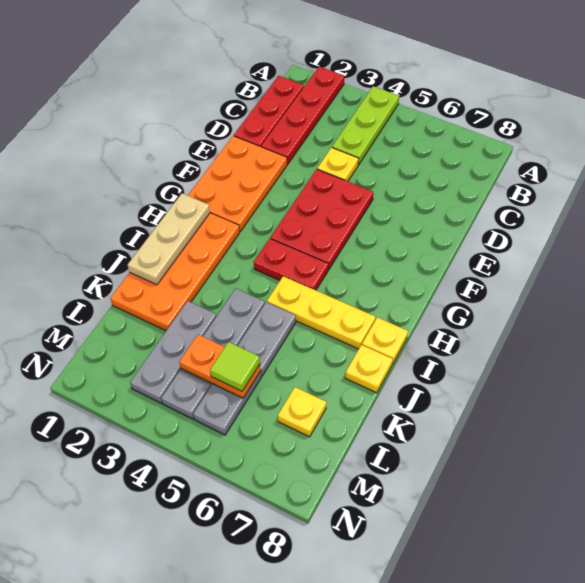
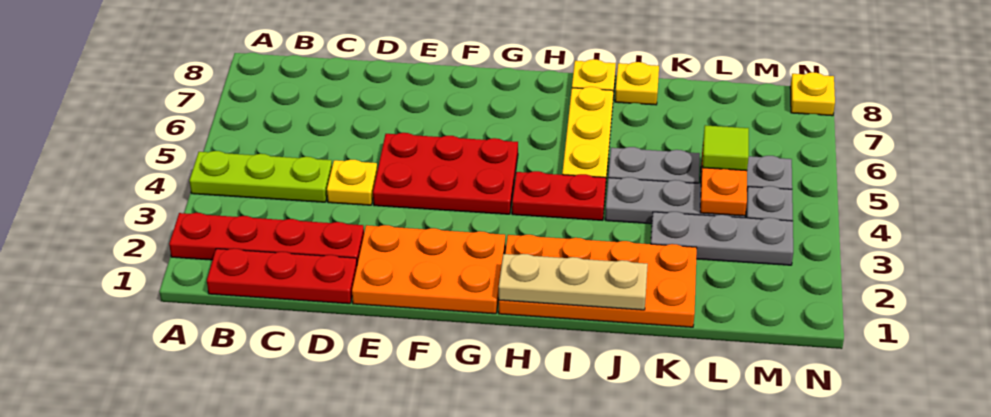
red plate H4:H5 level 1 -> red plate H4:I4 level 1
yellow plate L7 level 1 -> yellow plate N8 level 1

